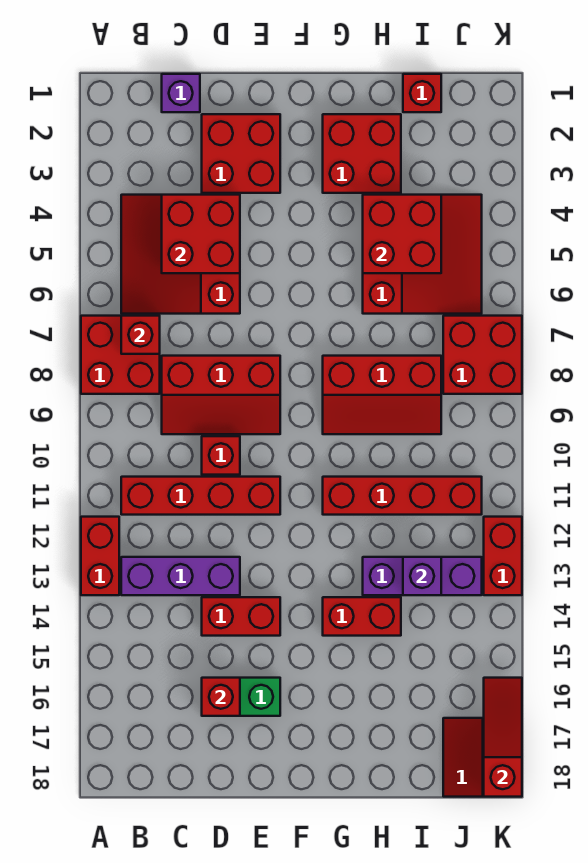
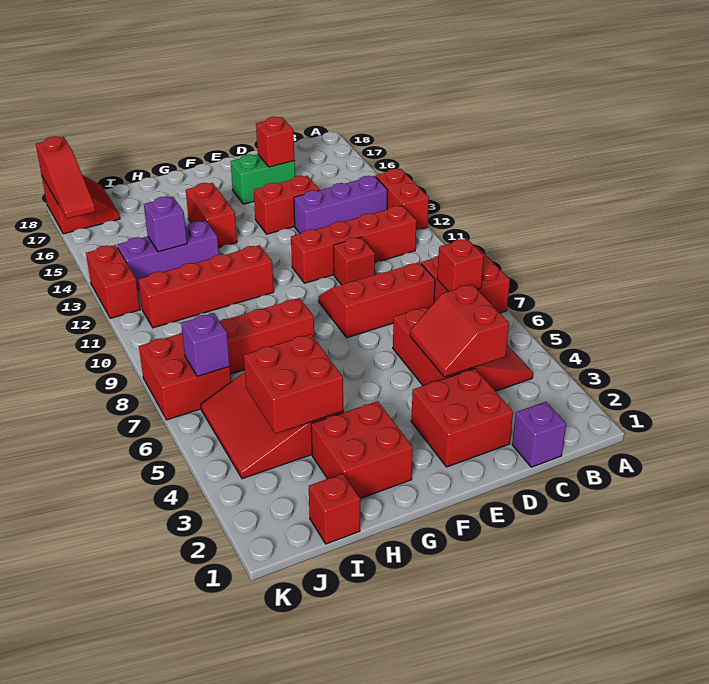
red brick C4:D5 level 2 -> red slope C4:D5 level 2 top C
red brick G14:H14 level 1 -> red brick G14:G15 level 1
none -> purple brick J7 level 2

